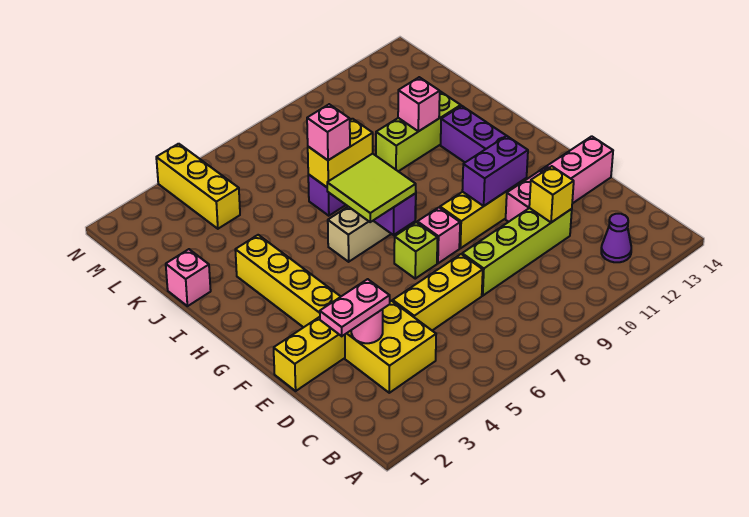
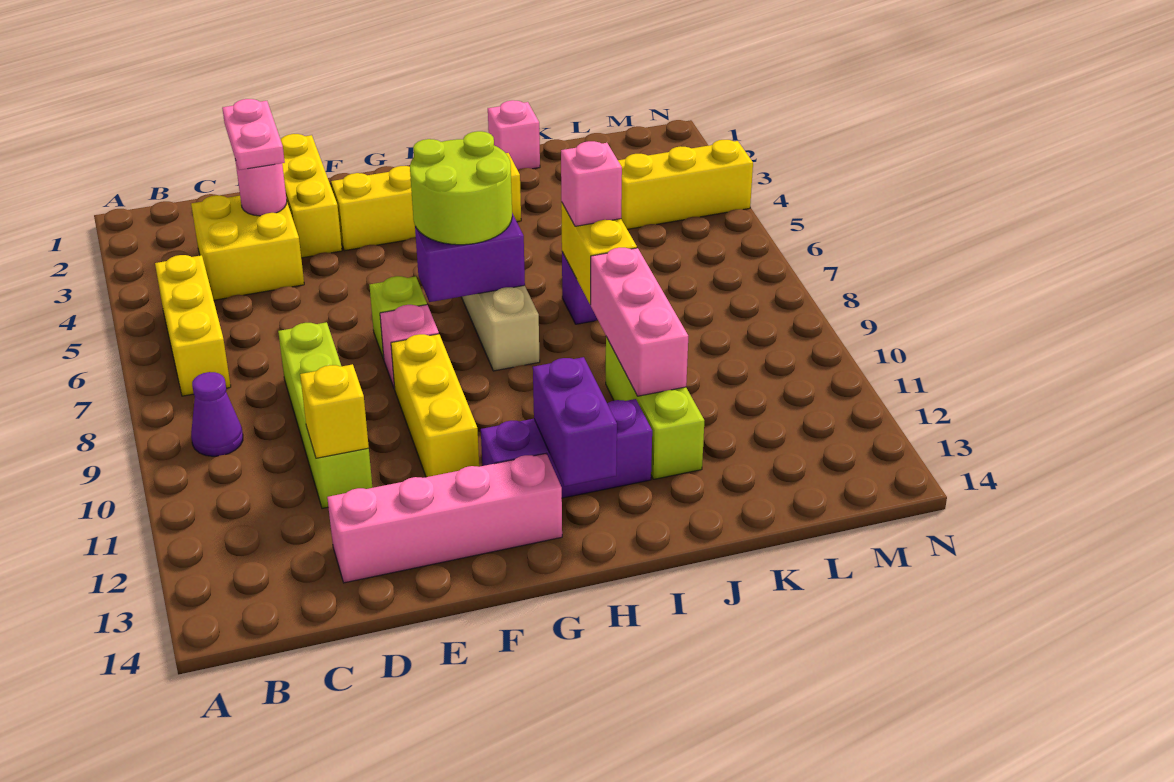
purple cone B12 level 1 -> purple cone B9 level 1
yellow brick D5:D7 level 1 -> yellow brick B5:B7 level 1
pink brick E11:E14 level 1 -> pink brick D13:G13 level 1
purple brick F10:F11 level 2 -> purple brick H12:H13 level 2
lime tile G6:H7 level 3 -> lime round brick G6:H7 level 3
pink brick J11 level 2 -> pink brick J9:J11 level 2

